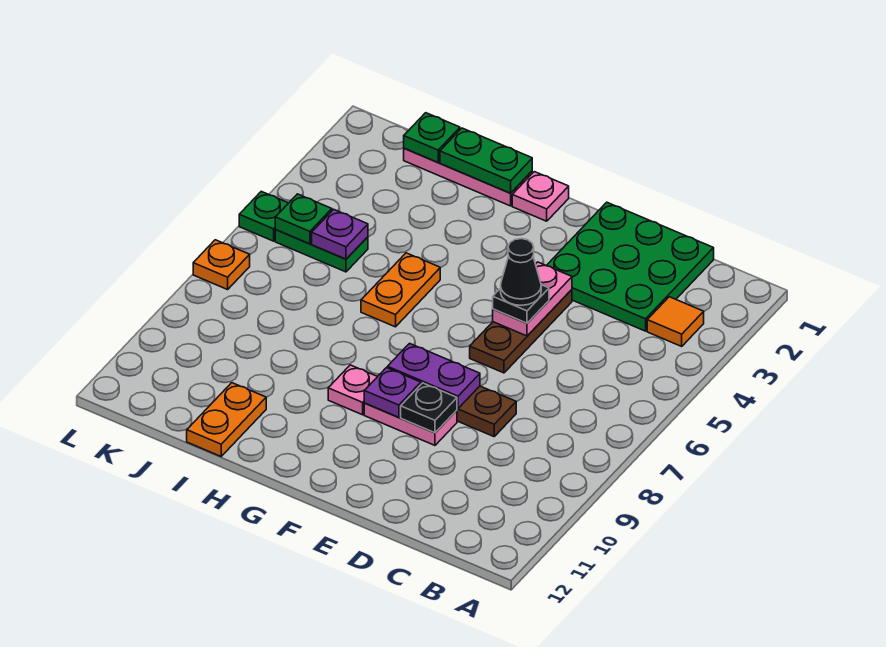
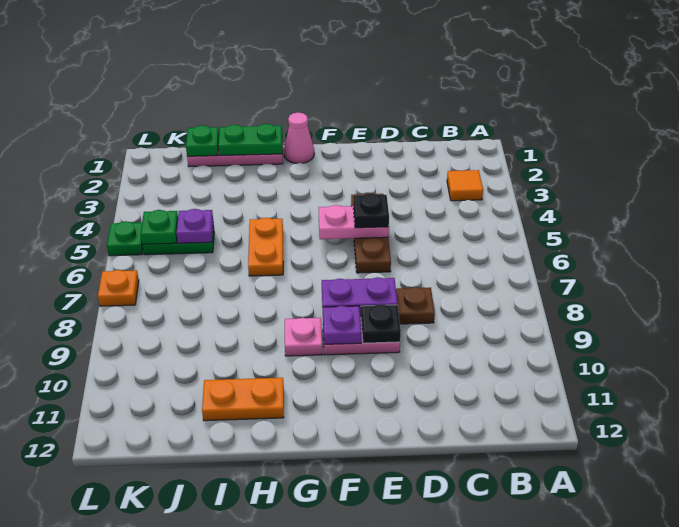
green plate C1:E3 level 1 -> none
pink plate E4:E5 level 2 -> pink plate E5:F5 level 2
black cone E5 level 4 -> none
pink plate G1 level 1 -> pink cone G1 level 1
orange plate I11:I12 level 1 -> orange plate H11:I11 level 1

